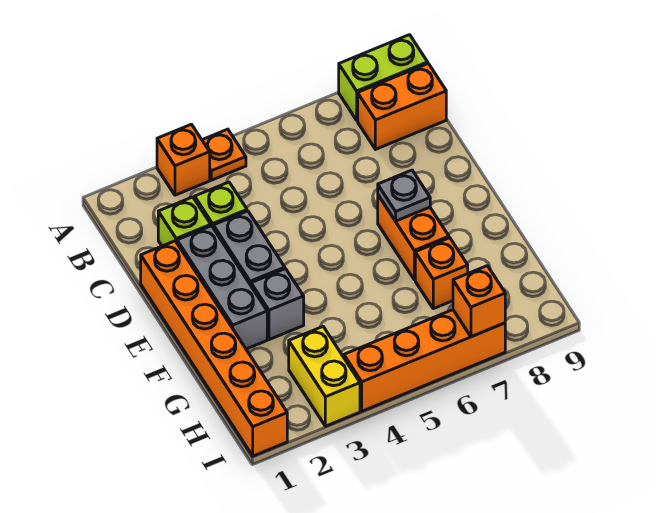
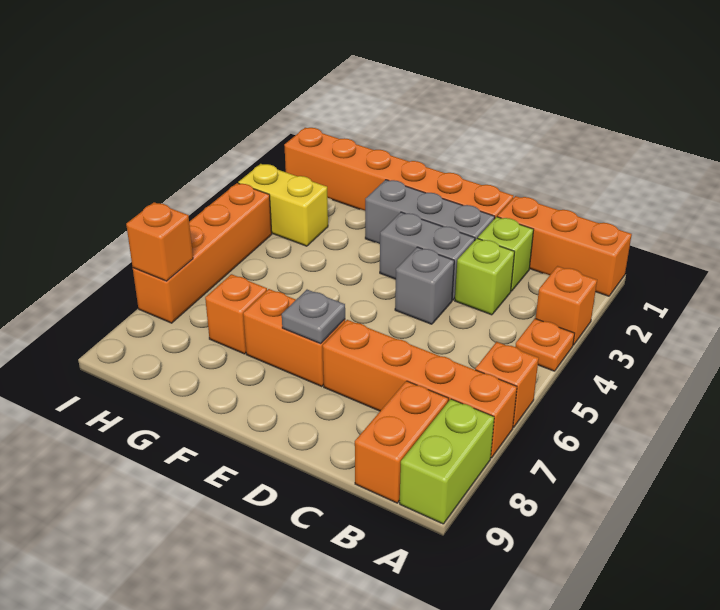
none -> orange brick A1:C1 level 1
none -> orange brick A6 level 1
none -> orange brick A7:D7 level 1
grey brick F3 level 1 -> grey brick D4 level 1

